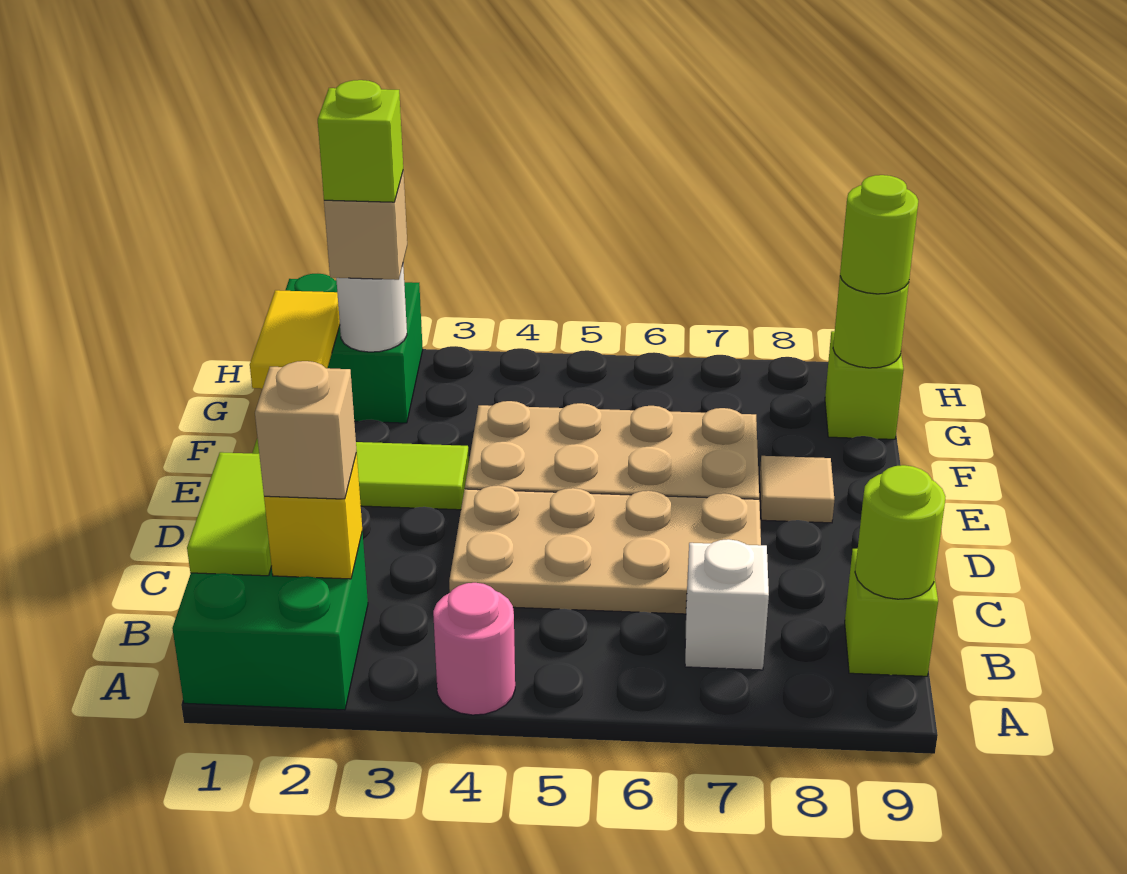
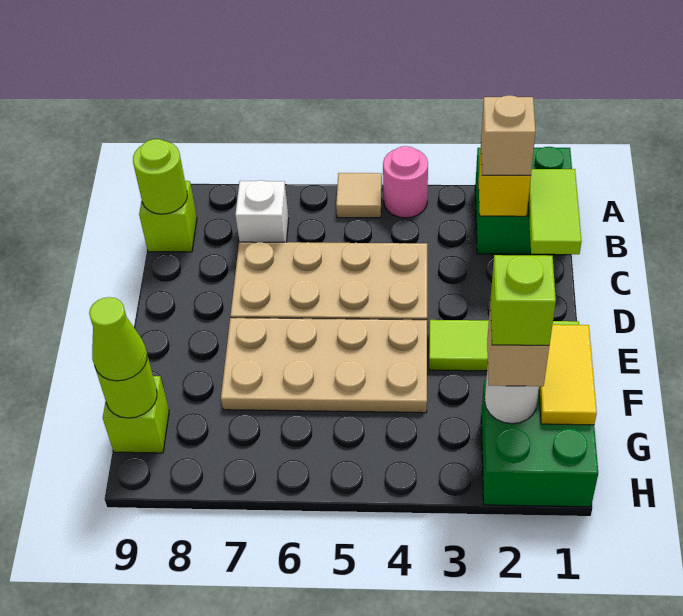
tan tile E8 level 1 -> tan tile A5 level 1
lime round brick G9 level 3 -> lime cone G9 level 3

